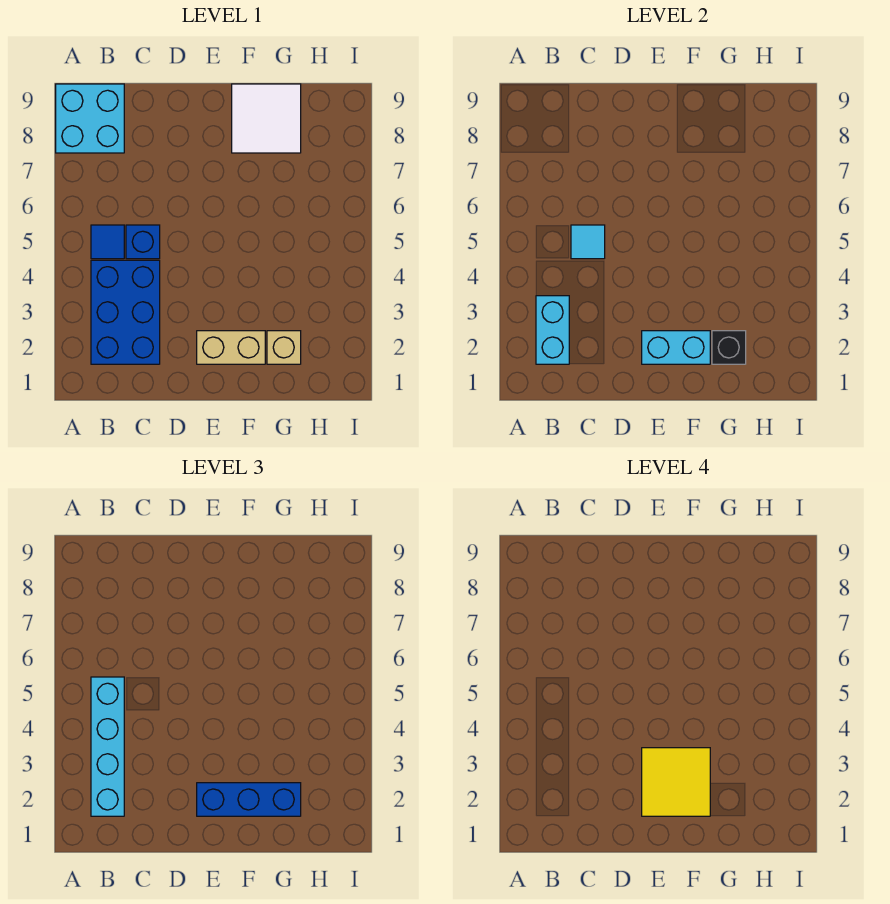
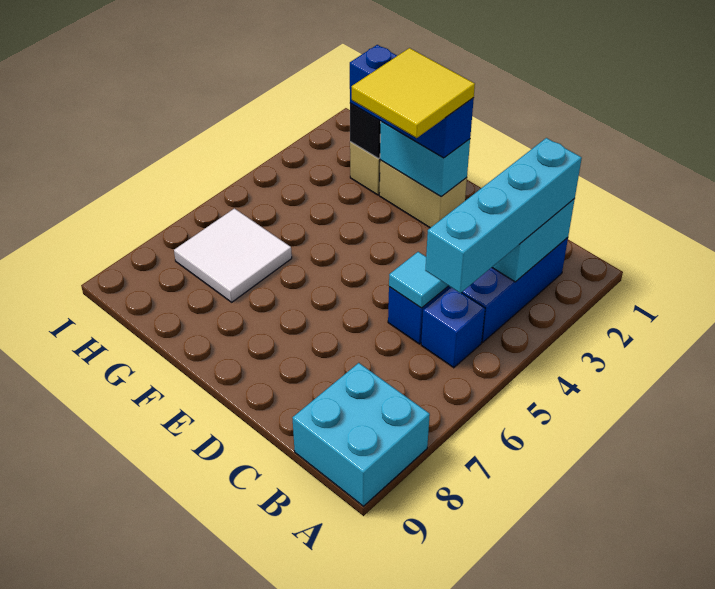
blue tile B5 level 1 -> blue brick B5 level 1
white tile F8:G9 level 1 -> white tile G6:H7 level 1

